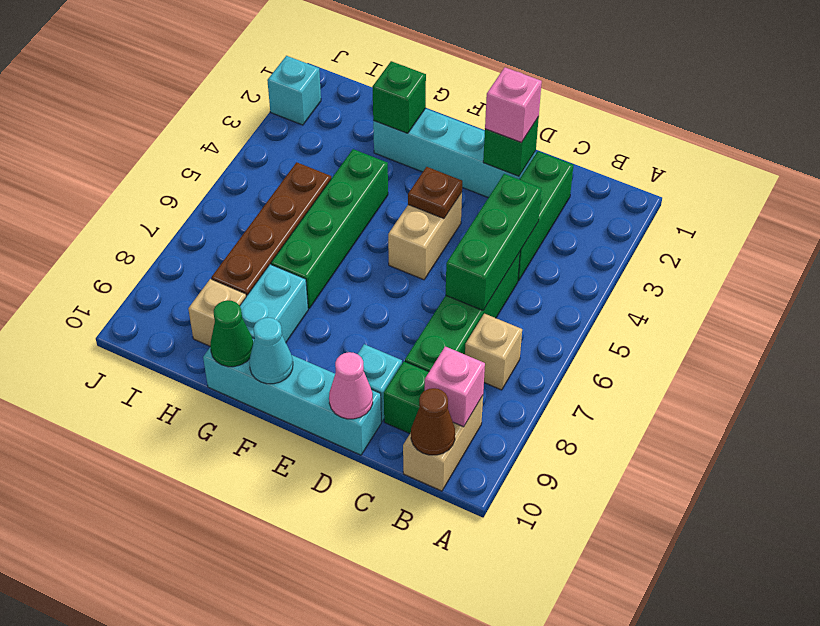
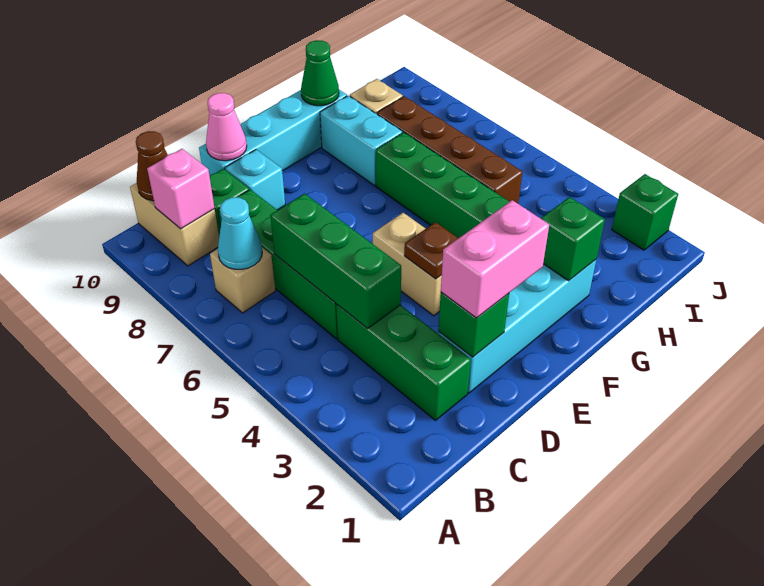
pink brick D2 level 3 -> pink brick D2:E2 level 3
cyan cone F10 level 2 -> cyan cone B7 level 2
cyan brick J2 level 1 -> green brick J2 level 1

